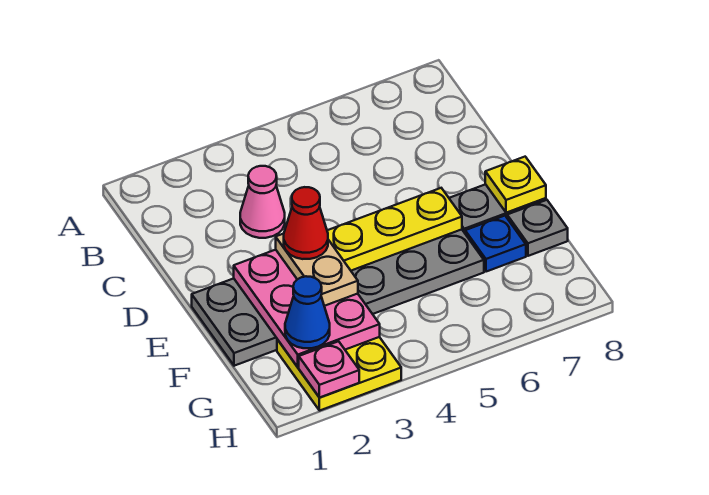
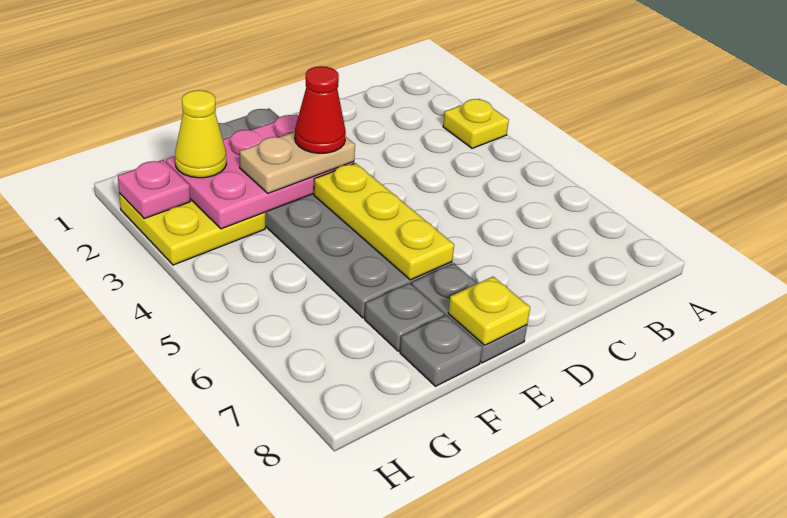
none -> yellow plate A3 level 1
pink cone C3 level 1 -> none
blue plate F7 level 1 -> grey plate F7 level 1
blue cone G2 level 3 -> yellow cone G2 level 3

